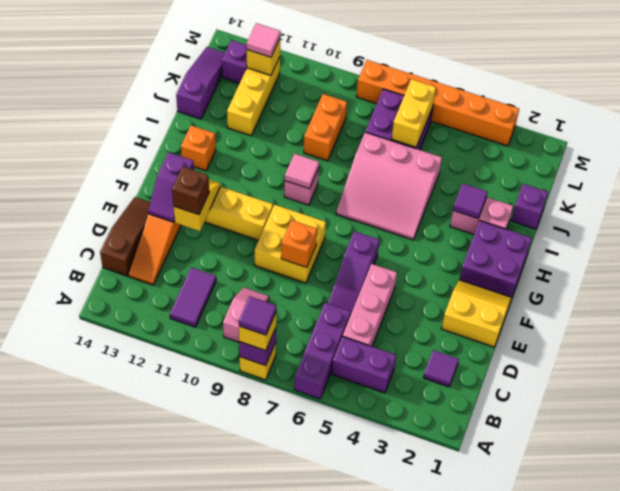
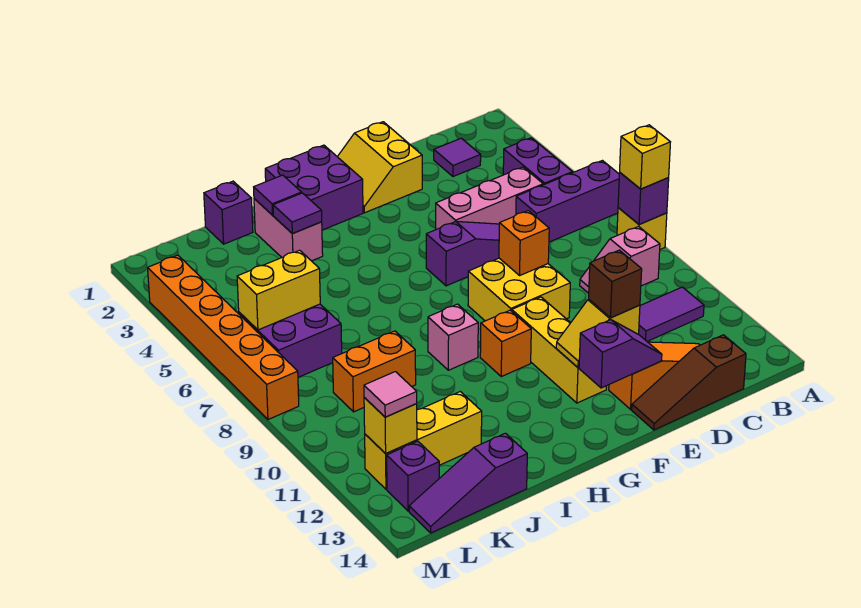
purple tile A8 level 4 -> purple tile I2 level 2
pink slope H5:J7 level 1 top J -> none
pink tile H9 level 2 -> none
orange brick H13 level 1 -> orange brick G10 level 1

